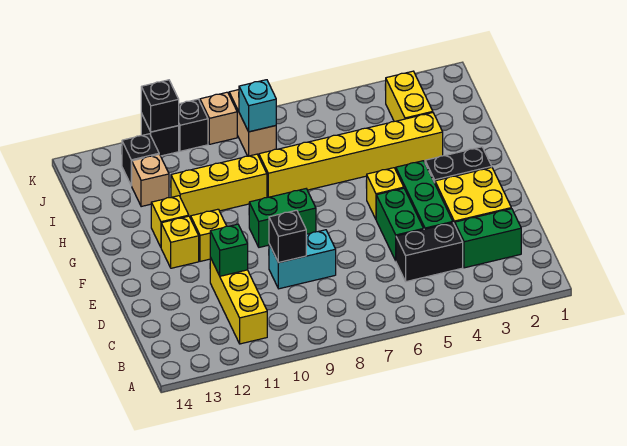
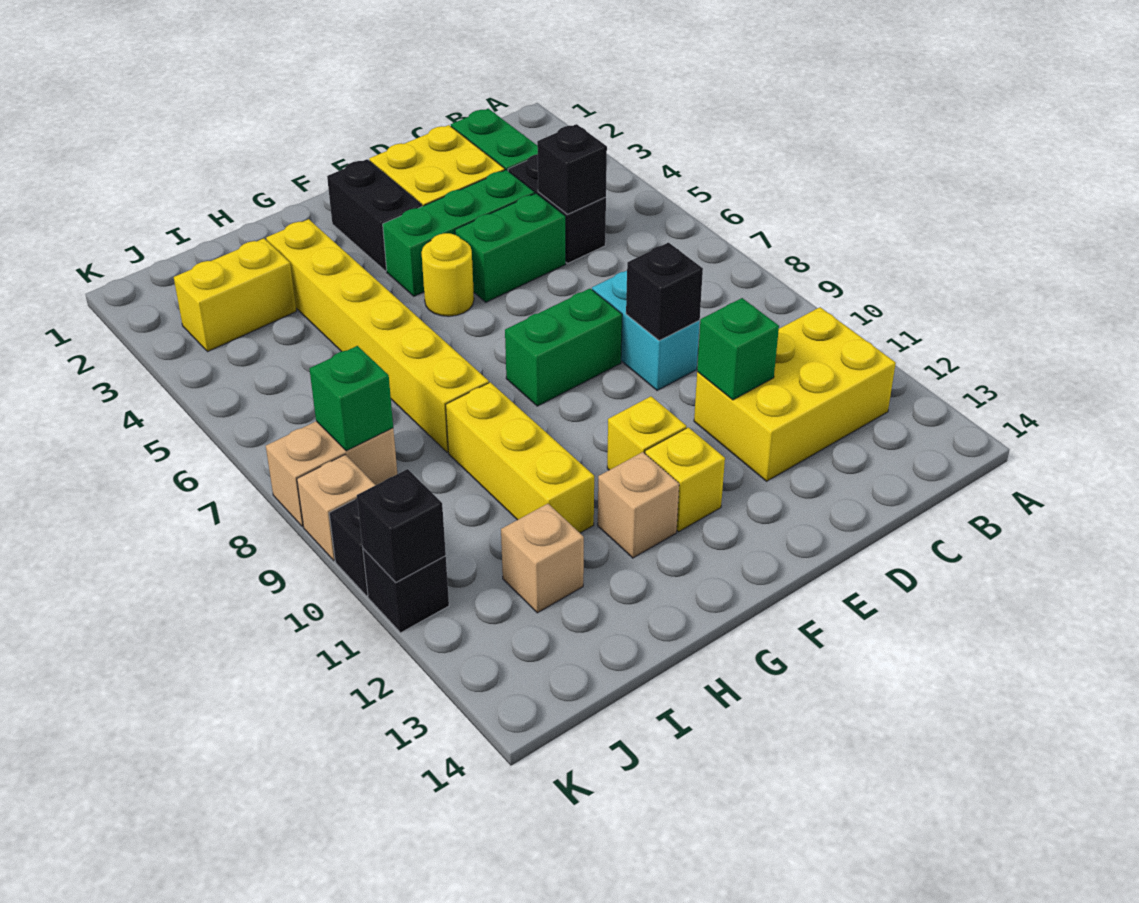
yellow brick B11:D11 level 1 -> yellow brick B11:D12 level 1
yellow brick F5 level 1 -> yellow round brick F5 level 1
green brick F8:F9 level 1 -> green brick E8:F8 level 1
yellow brick G12 level 1 -> tan brick G12 level 1
cyan brick J8 level 2 -> green brick J8 level 2
black brick J12 level 1 -> black brick C5 level 2

